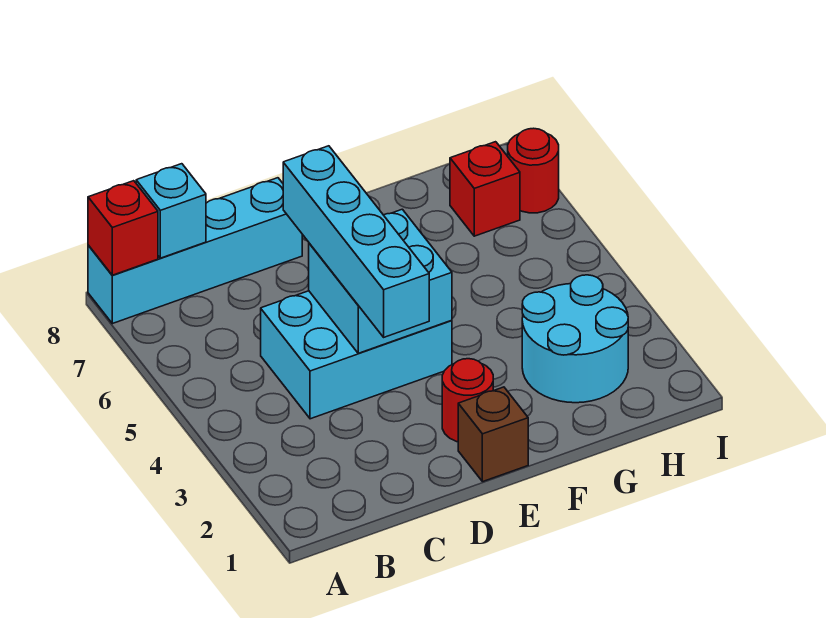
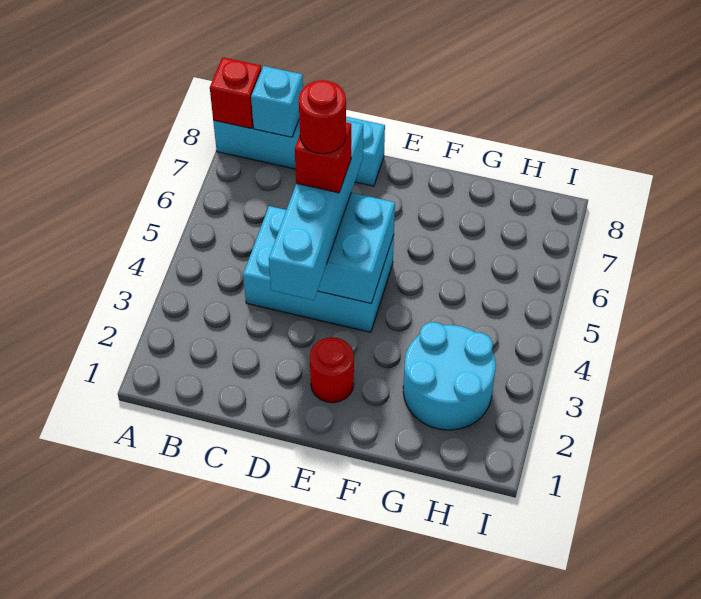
brown brick E1 level 1 -> none
red brick H7 level 1 -> red brick D5 level 4
red round brick I7 level 1 -> red round brick D5 level 5

